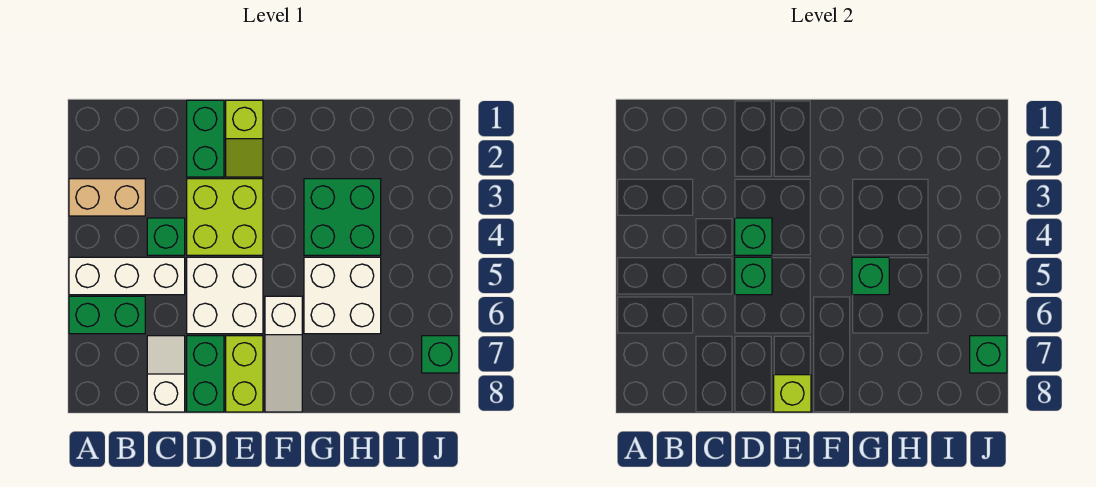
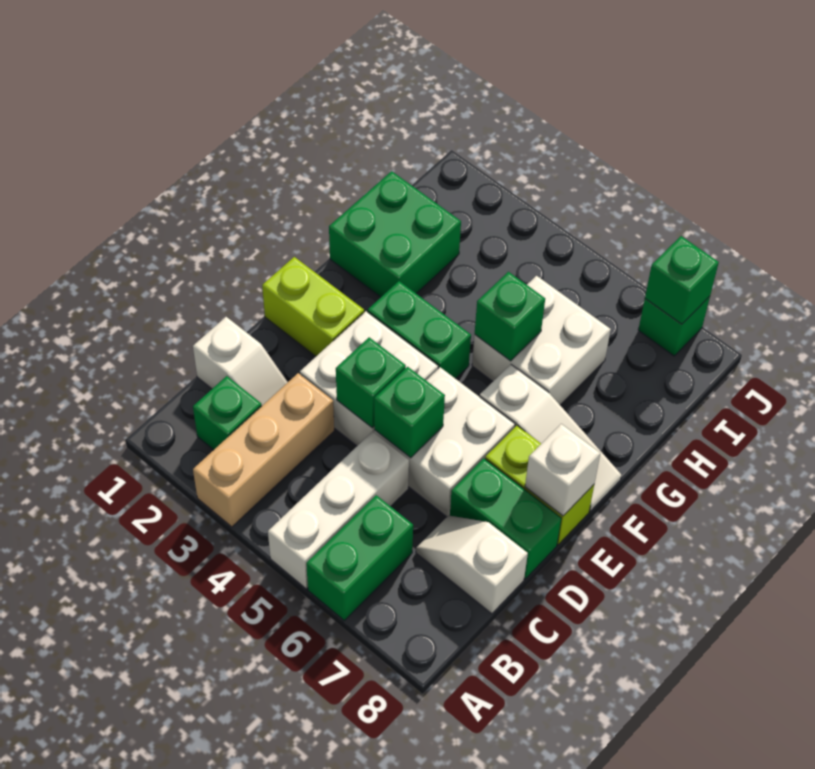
tan brick A3:B3 level 1 -> tan brick A3:C3 level 1
none -> white slope C1:C2 level 1 top 1
green brick C4 level 1 -> green brick B2 level 1
green brick D1:D2 level 1 -> green brick F3:F4 level 1
lime brick D3:E4 level 1 -> white brick D3:E4 level 1
lime slope E1:E2 level 1 top 1 -> lime brick E1:E2 level 1
lime brick E8 level 2 -> white brick E8 level 2
green brick G3:H4 level 1 -> green brick G1:H2 level 1

